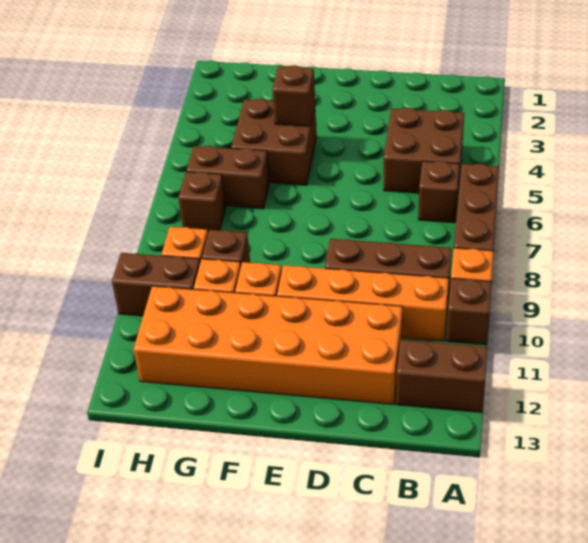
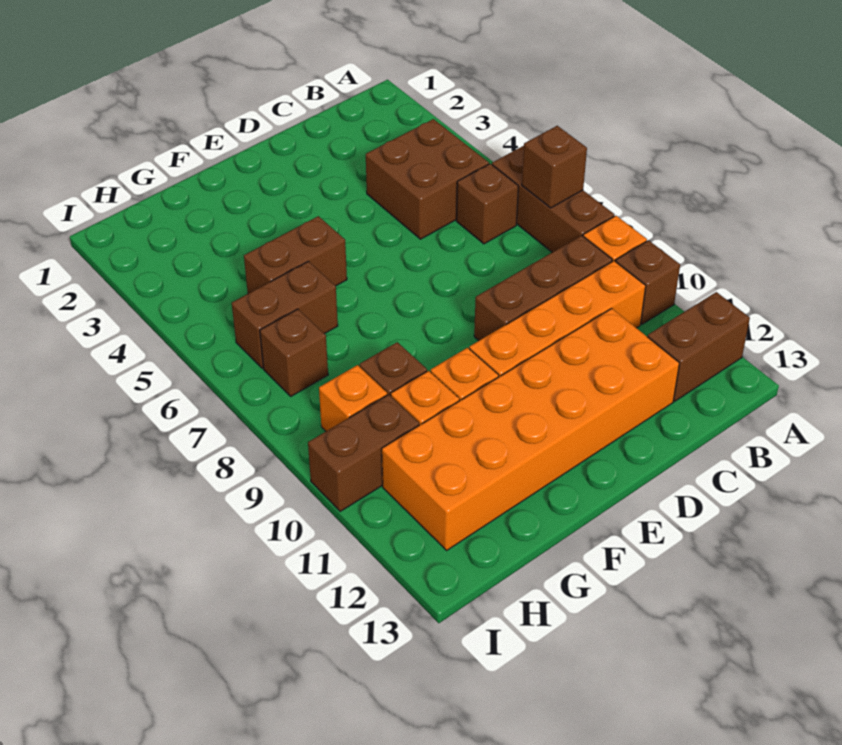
brown brick F4:G5 level 1 -> brown brick F5:G5 level 1
brown brick F4 level 2 -> brown brick A7 level 2

